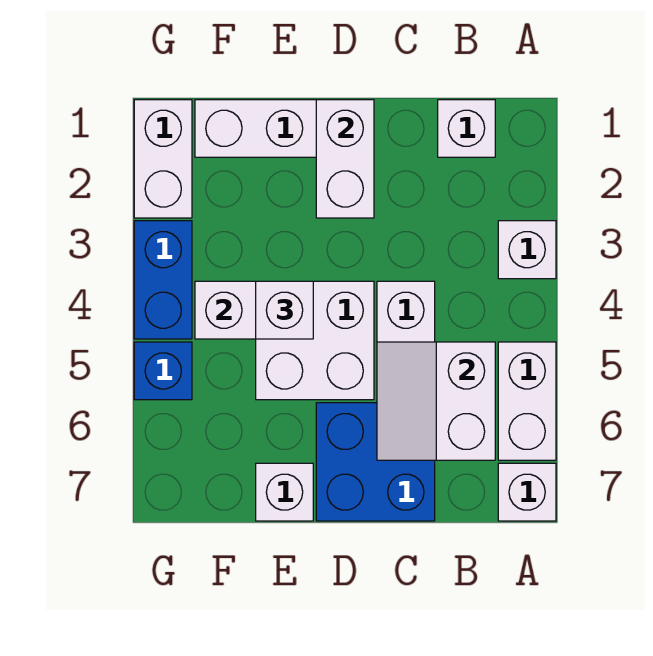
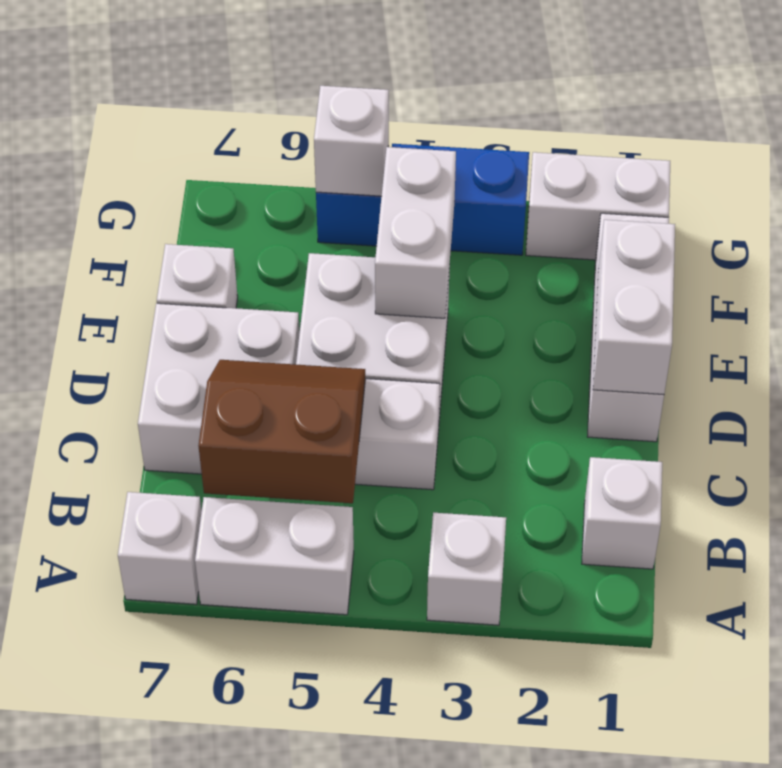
white slope B5:C6 level 2 top B -> brown slope B5:C6 level 2 top B
blue brick C6:D7 level 1 -> white brick C6:D7 level 1
white brick D1:D2 level 2 -> white brick D1:E1 level 2
white brick E4 level 3 -> white brick G5 level 2

